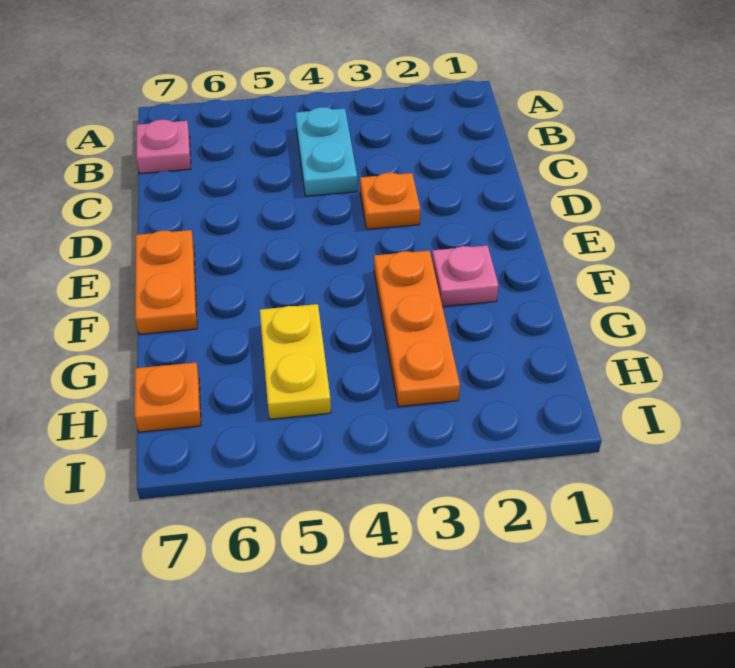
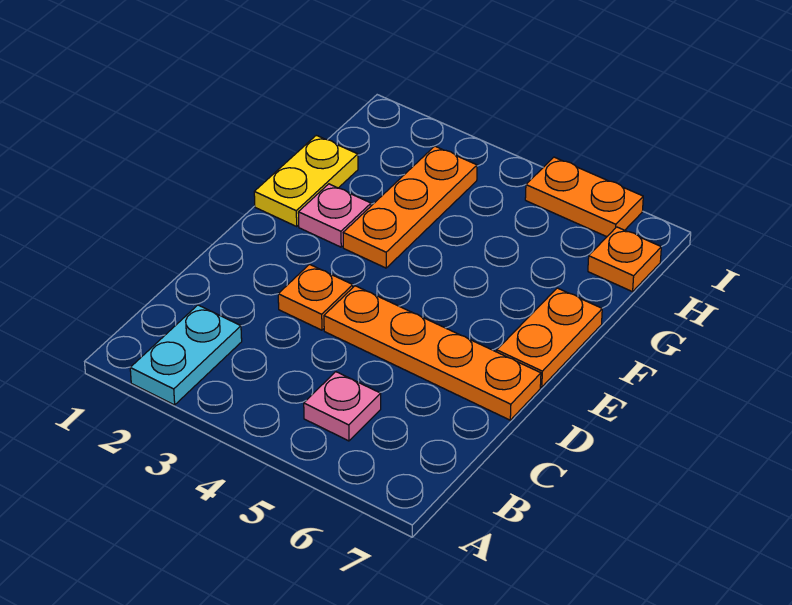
cyan plate B4:C4 level 1 -> cyan plate A2:B2 level 1
pink plate B7 level 1 -> pink plate B5 level 1
none -> orange plate D4:D7 level 1
yellow plate G5:H5 level 1 -> yellow plate F1:G1 level 1
none -> orange plate I5:I6 level 1

